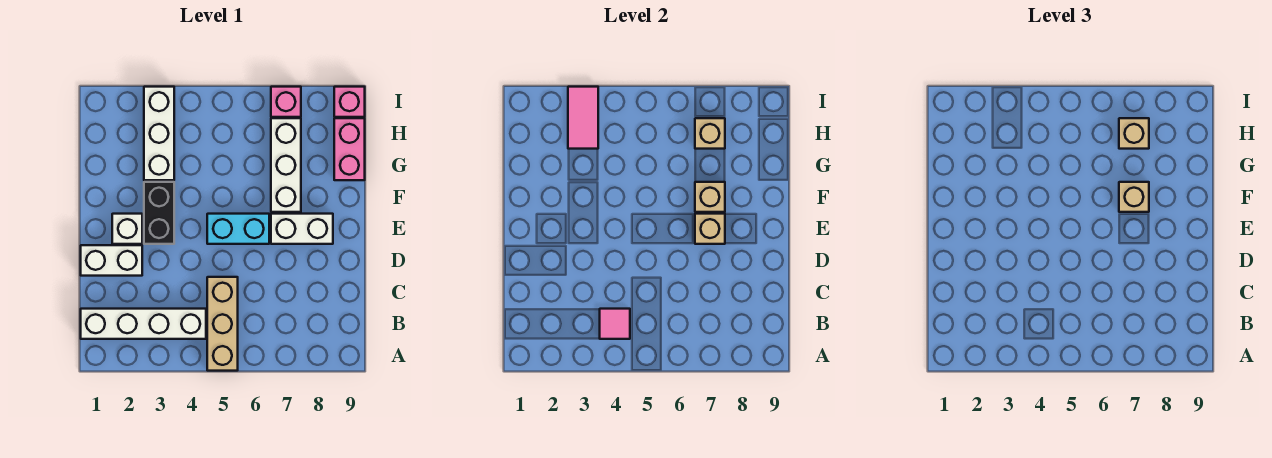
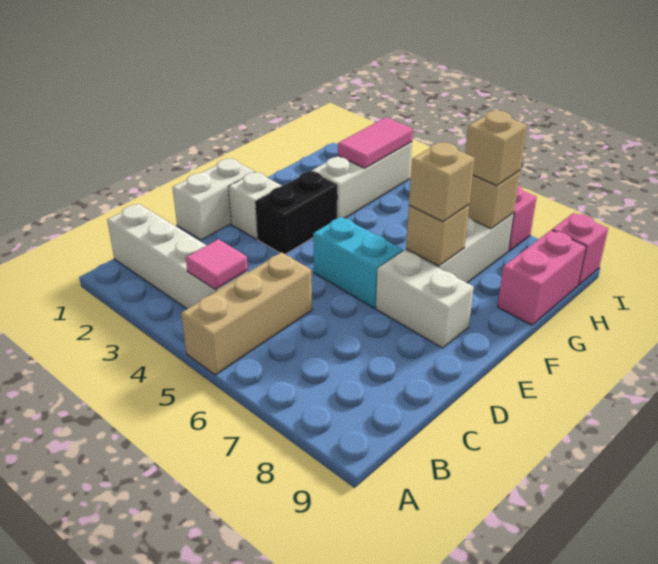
white brick D1:D2 level 1 -> white brick D1:E1 level 1
tan brick E7 level 2 -> none

